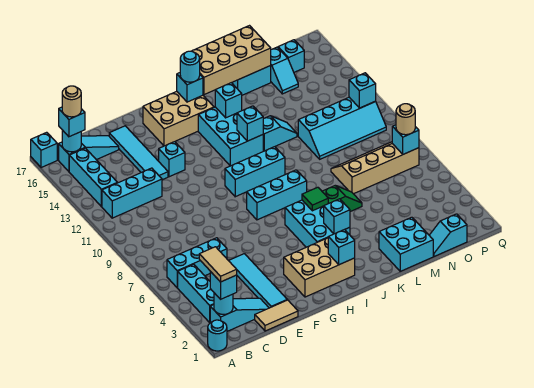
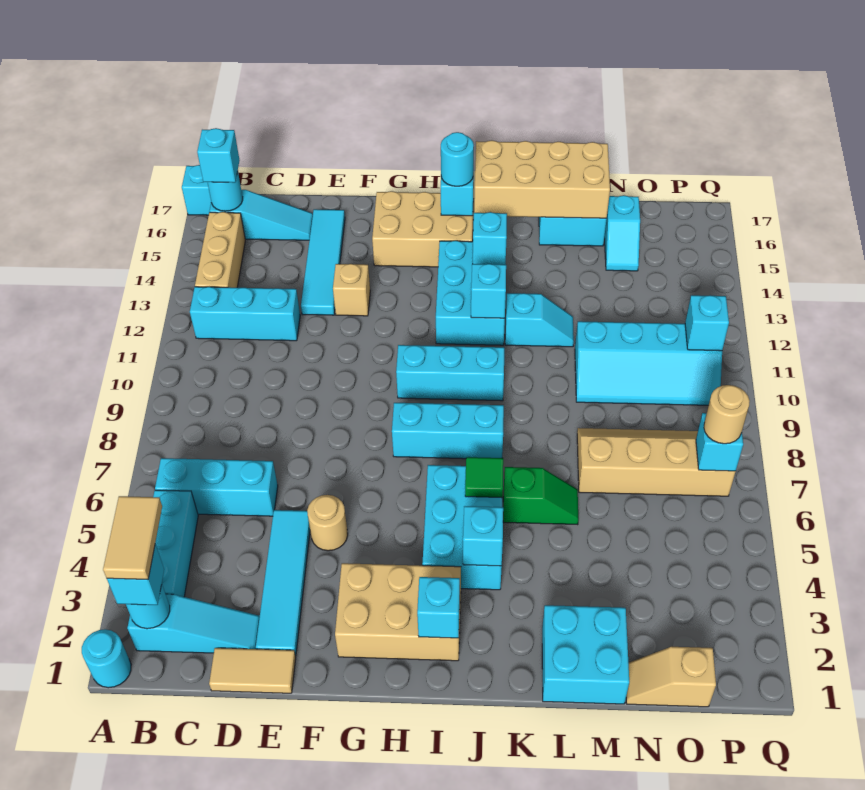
cyan brick B13:B15 level 1 -> tan brick B13:B15 level 1
tan round brick B16 level 4 -> tan round brick F5 level 1
cyan brick F13 level 1 -> tan brick F13 level 1
cyan slope N1:O1 level 1 top O -> tan slope N1:O1 level 1 top O
cyan brick O16 level 1 -> none

